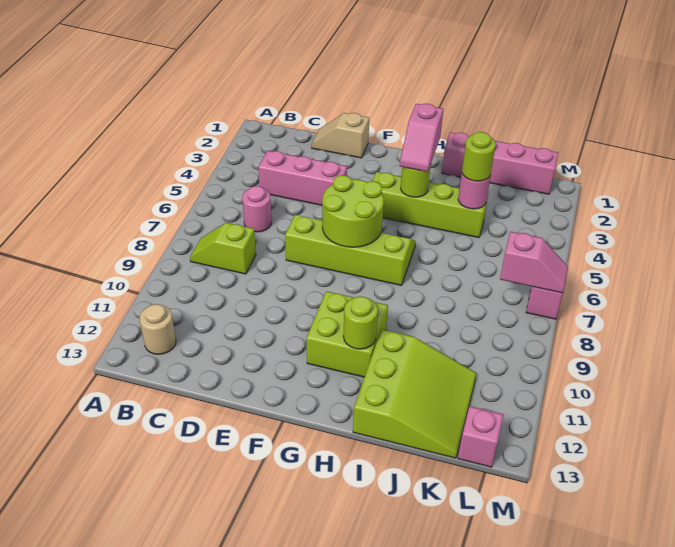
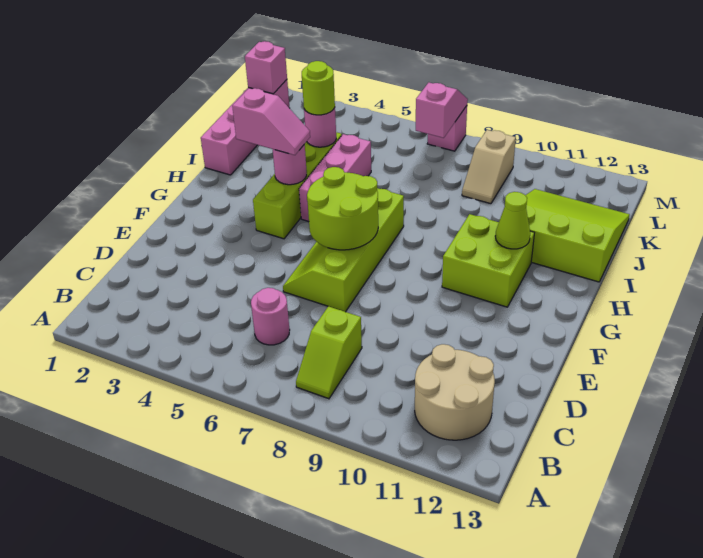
tan round brick B12 level 1 -> tan round brick B11:C12 level 1
pink brick C4:E4 level 1 -> pink brick H5:J5 level 1
tan slope D1:E1 level 1 top E -> tan slope K9:L9 level 1 top L
lime round brick H4 level 2 -> pink round brick H4 level 2
lime round brick H11 level 2 -> lime cone H11 level 2
pink brick L13 level 1 -> pink brick L1 level 2

